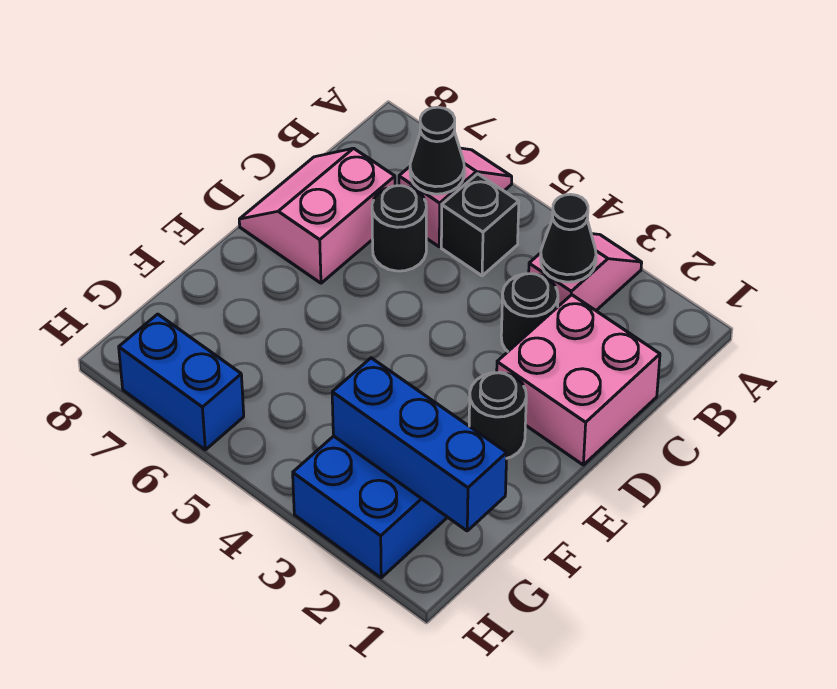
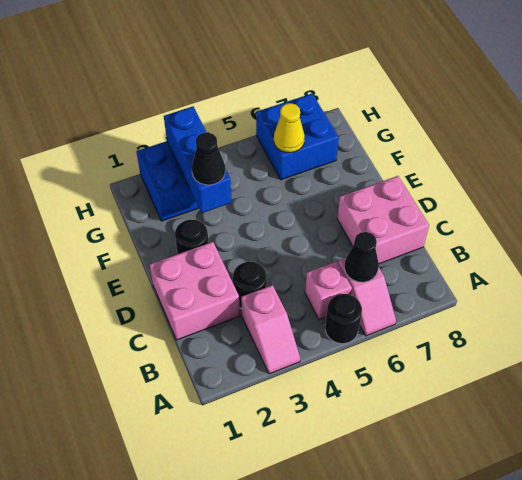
black cone B3 level 2 -> black cone F3 level 3
black brick B5 level 1 -> pink brick B5 level 1
black round brick C6 level 1 -> black round brick A5 level 1
pink slope C7:D8 level 1 top 7 -> pink brick C7:D8 level 1
blue brick G1:G3 level 2 -> blue brick F3:H3 level 2
none -> yellow cone G6 level 2
blue brick H6:H7 level 1 -> blue brick G6:H7 level 1

